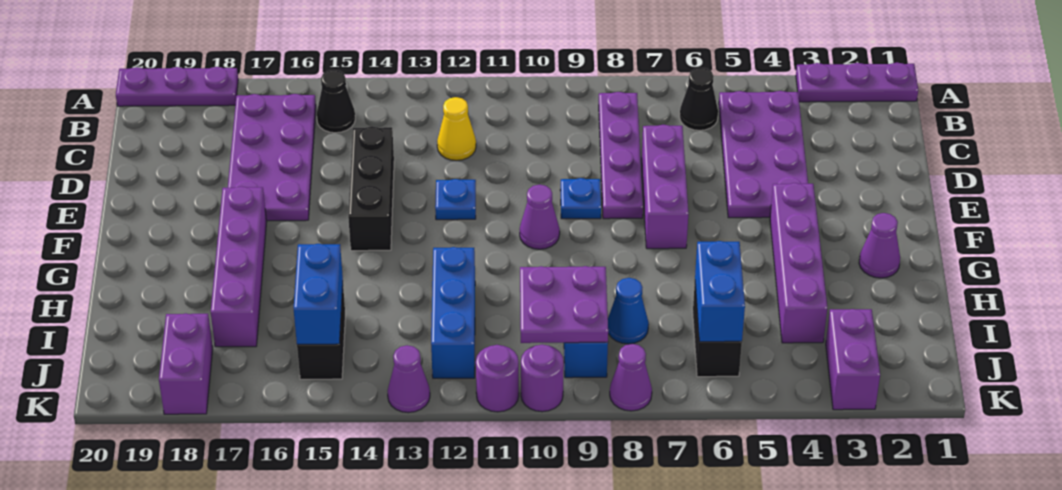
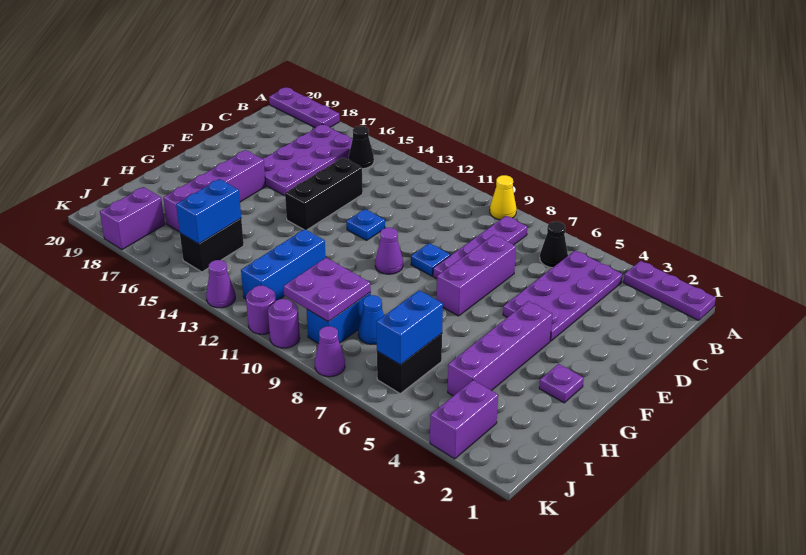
yellow cone C12 level 1 -> yellow cone A9 level 1
purple cone G2 level 1 -> purple plate G2 level 1

